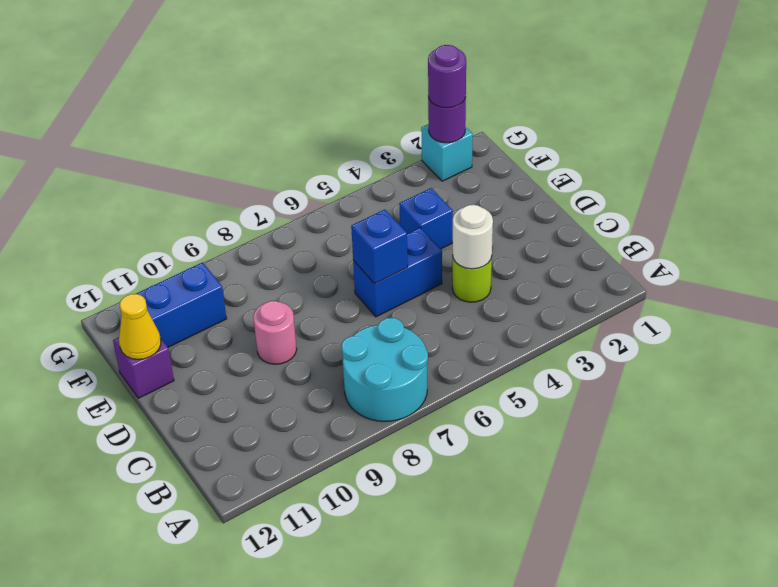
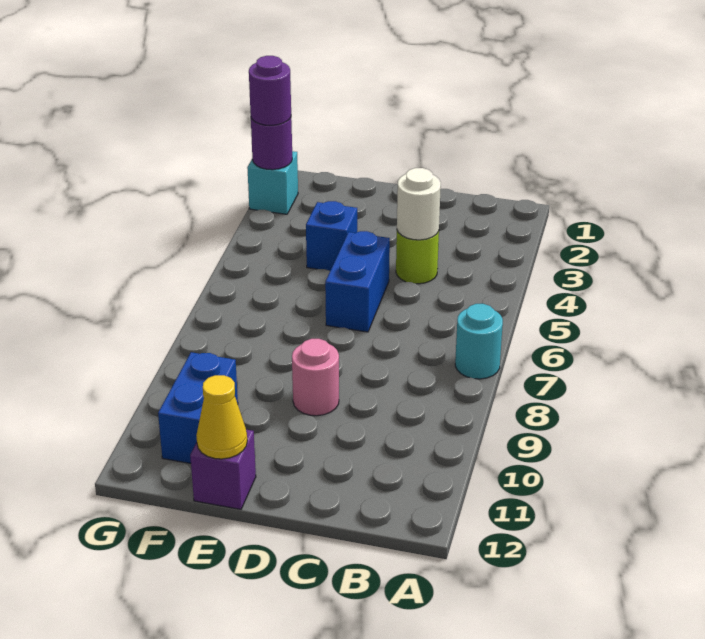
cyan round brick A7:B8 level 1 -> cyan round brick A7 level 1
blue brick D6 level 2 -> none

